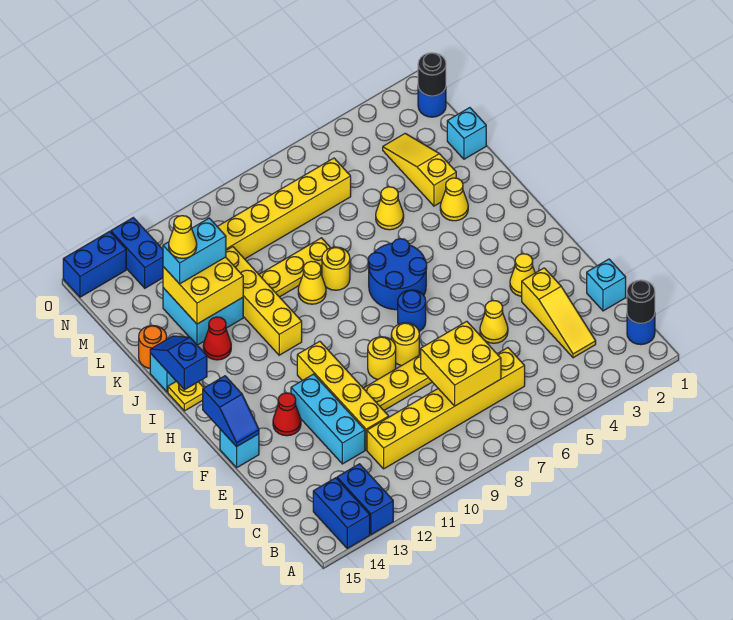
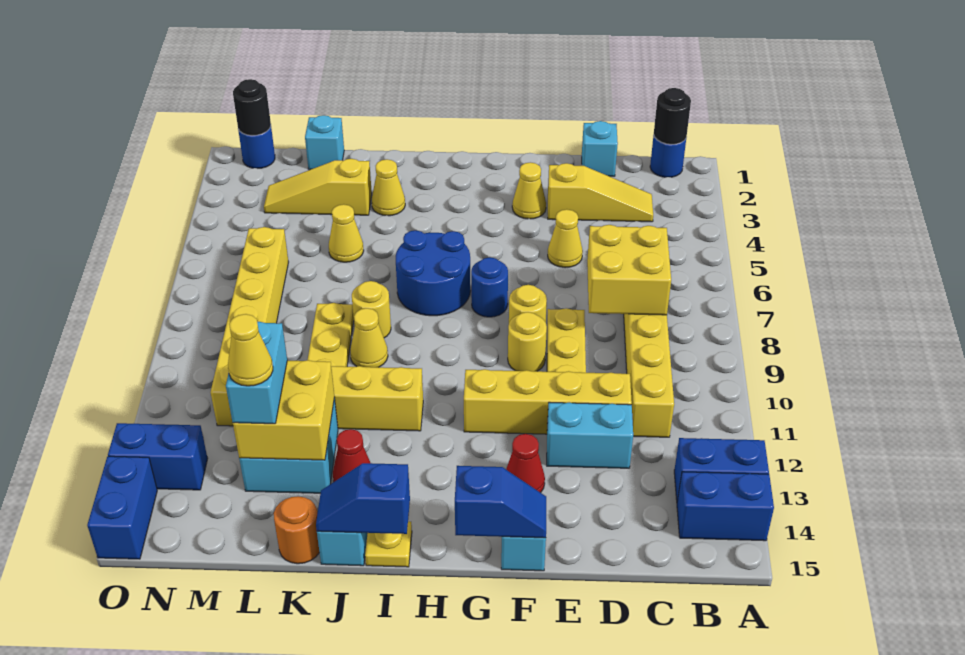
cyan brick D12:F12 level 1 -> cyan brick D12:E12 level 1

